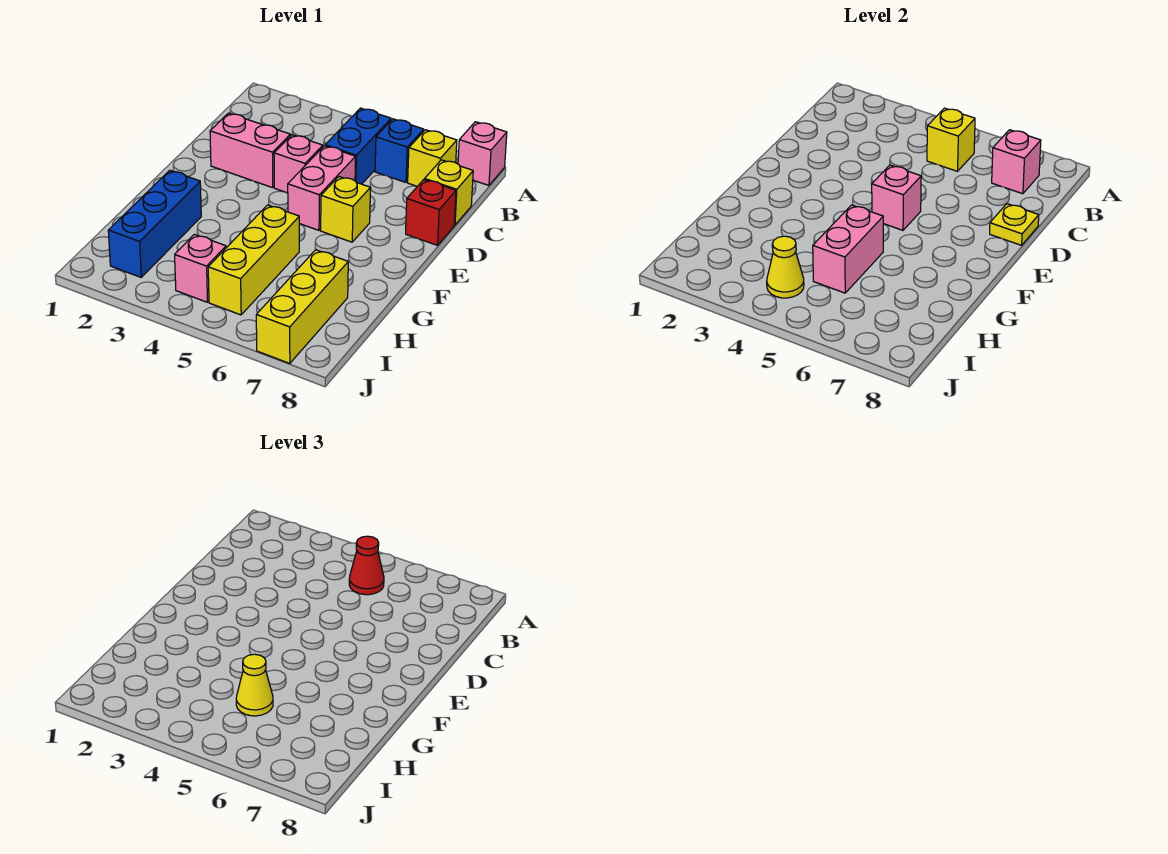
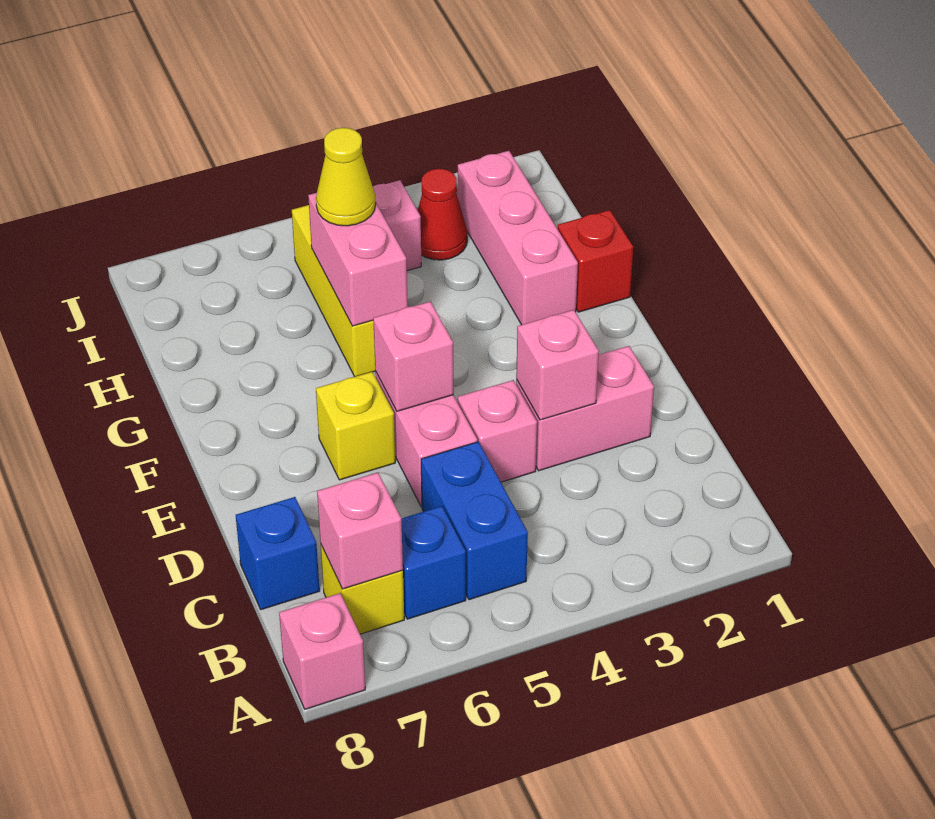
yellow brick B5 level 2 -> none
red cone B5 level 3 -> red cone I3 level 1
yellow brick C8 level 1 -> blue brick C8 level 1
none -> pink brick D3 level 2
red brick D8 level 1 -> red brick G1 level 1
yellow plate D8 level 2 -> none
blue brick G2:I2 level 1 -> pink brick G2:I2 level 1
yellow brick H7:J7 level 1 -> none
yellow cone I4 level 2 -> none

